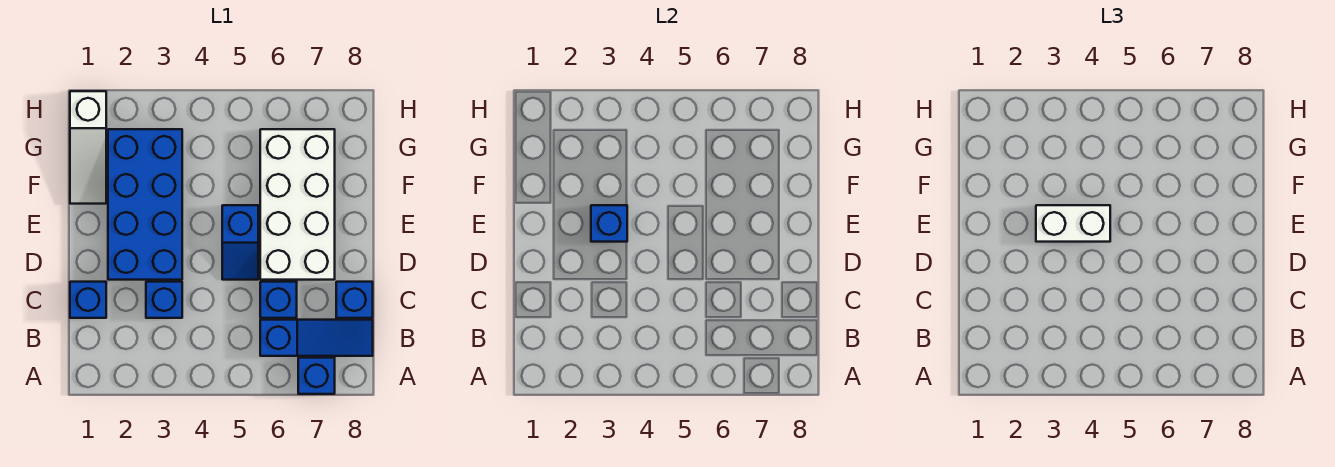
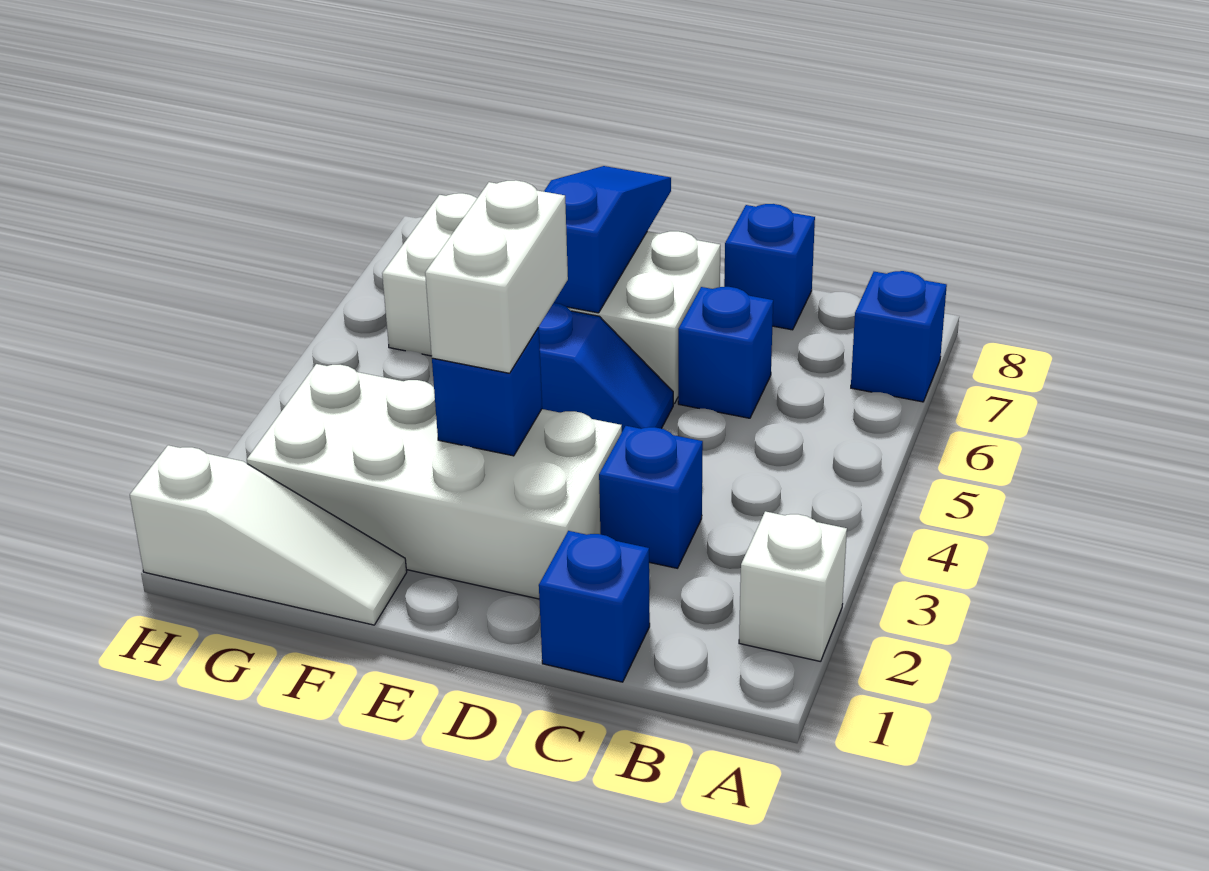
none -> white brick A2 level 1
blue slope B6:B8 level 1 top 6 -> blue slope E6:E8 level 2 top 6
blue brick D2:G3 level 1 -> white brick D2:G3 level 1

